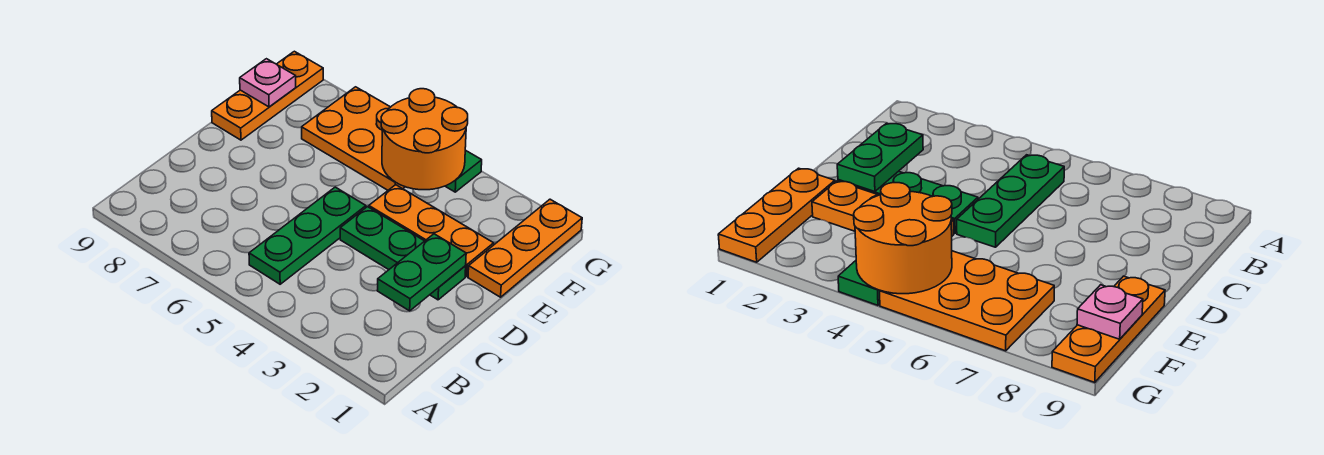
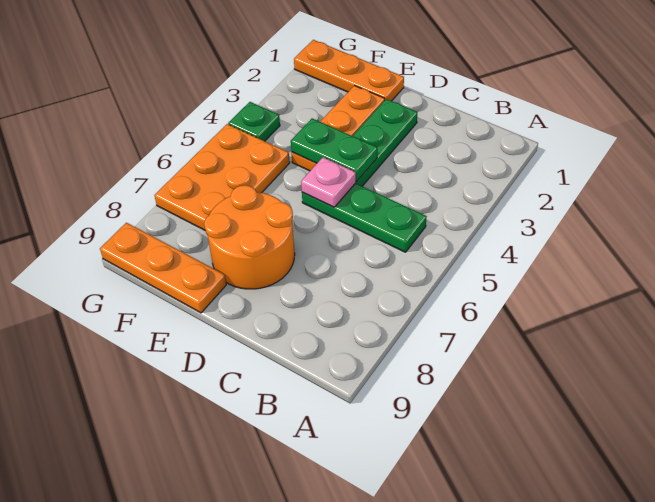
green plate C2:D2 level 2 -> green plate D4:E4 level 2
orange round brick F4:G5 level 2 -> orange round brick D7:E8 level 1
pink plate F9 level 2 -> pink plate D5 level 2

